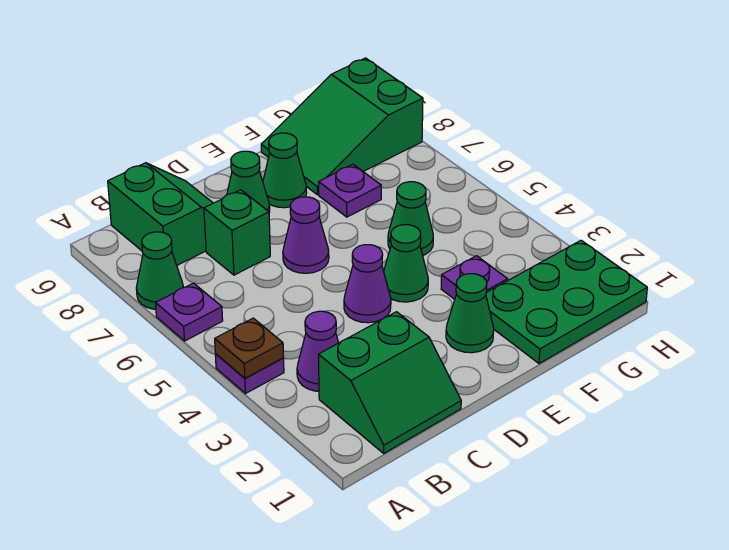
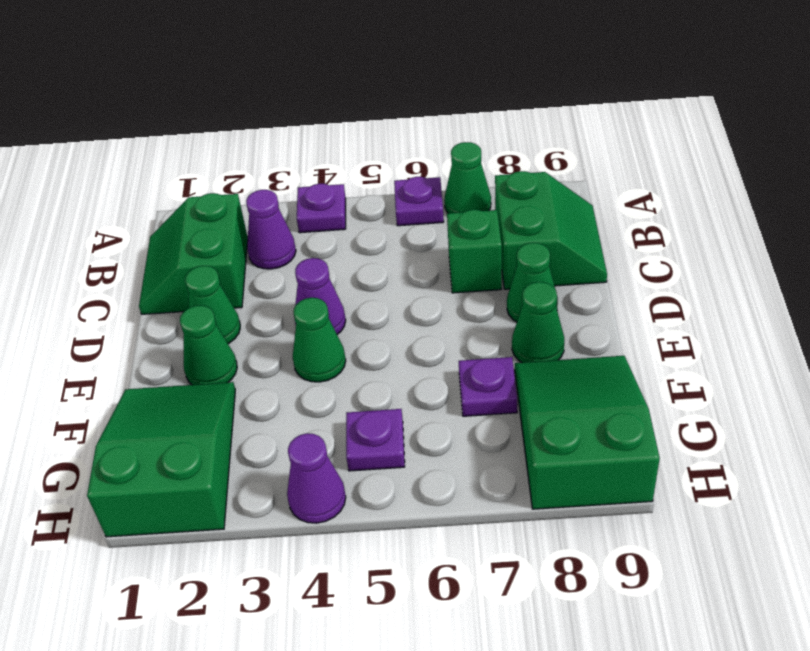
brown plate A4 level 2 -> none
green slope B8:C9 level 1 top B -> green slope B8:C9 level 1 top 8
purple cone D6 level 1 -> purple cone H4 level 1
green plate F1:H2 level 1 -> green slope F1:H2 level 1 top H
purple plate F3 level 1 -> purple plate G5 level 1
green cone F5 level 1 -> green cone D2 level 1

